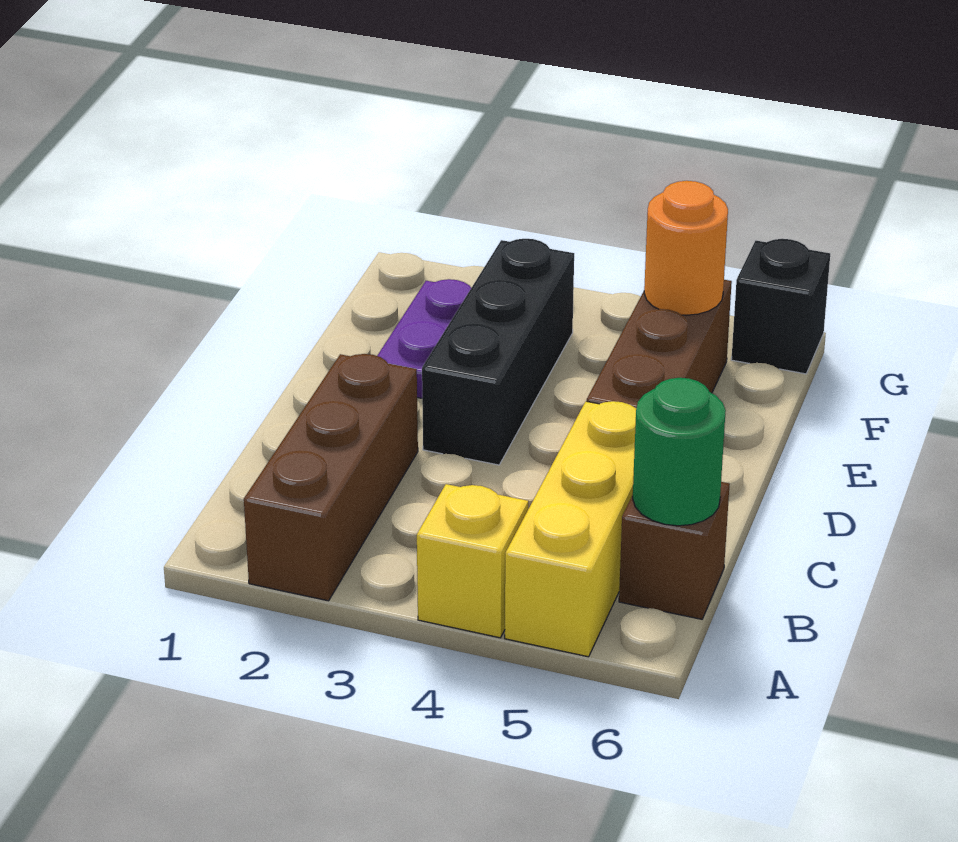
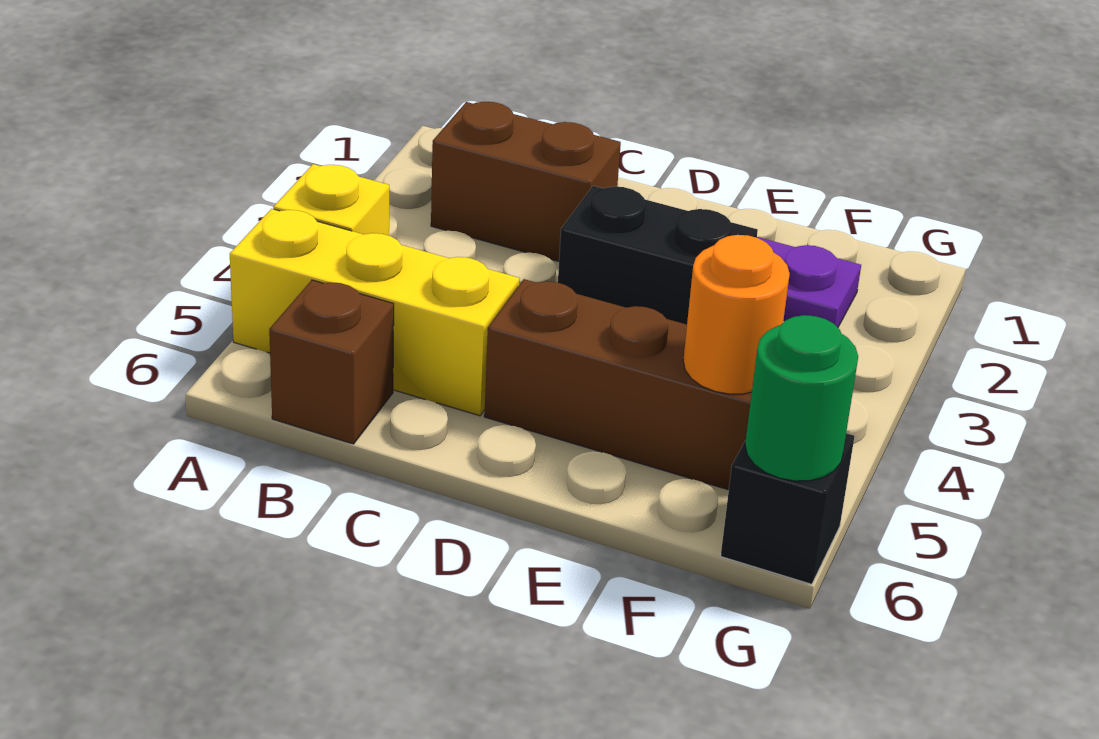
brown brick A2:C2 level 1 -> brown brick B2:C2 level 1
green round brick B6 level 2 -> green round brick G6 level 2
black brick D3:F3 level 1 -> black brick D3:E3 level 1

